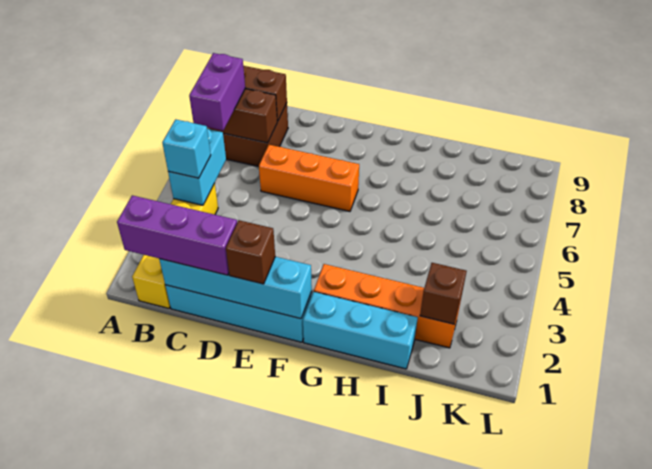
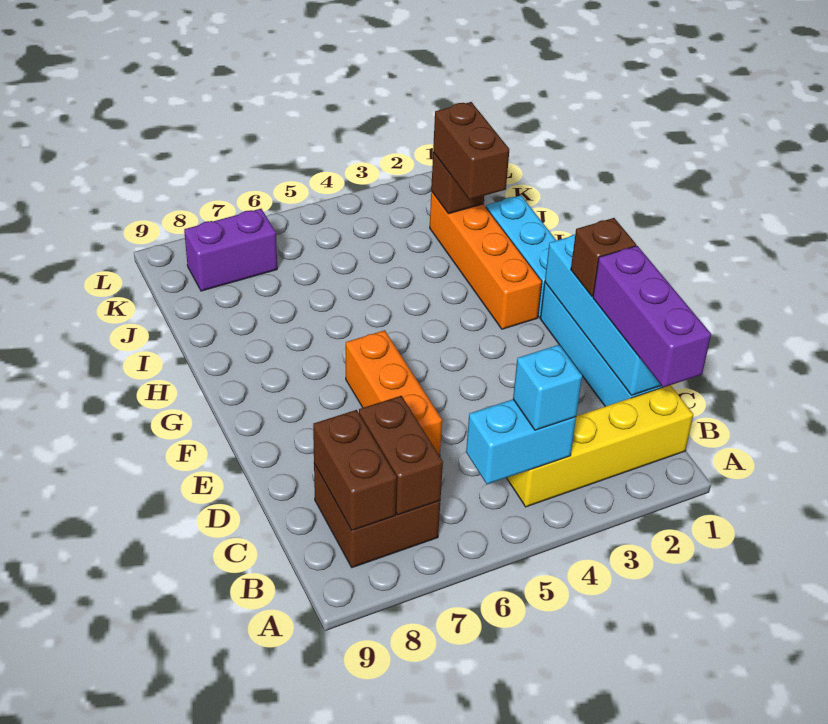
purple brick B6:B7 level 3 -> purple brick K7:K8 level 1
none -> brown brick I2:J2 level 3

